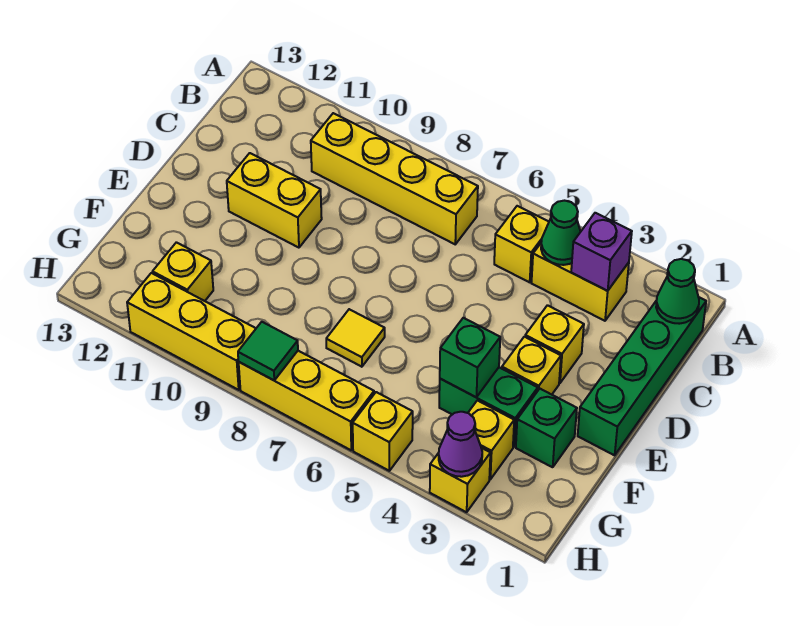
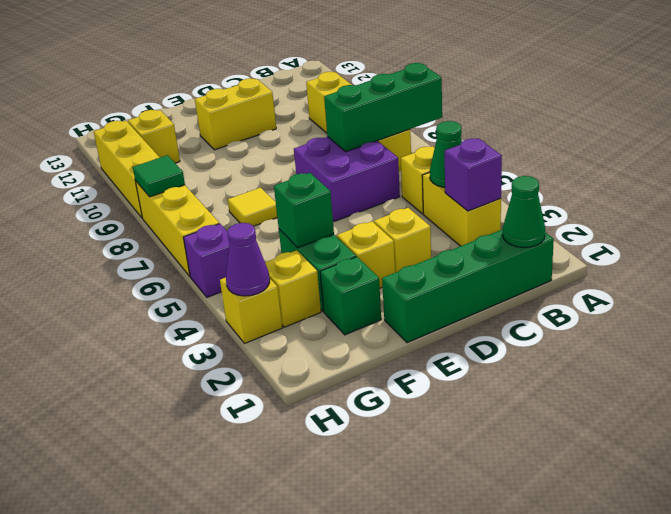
none -> green brick A7:C7 level 2
none -> purple brick C6:D7 level 1
yellow brick D10:D11 level 1 -> yellow brick D11:E11 level 1
yellow brick H5 level 1 -> purple brick H5 level 1

